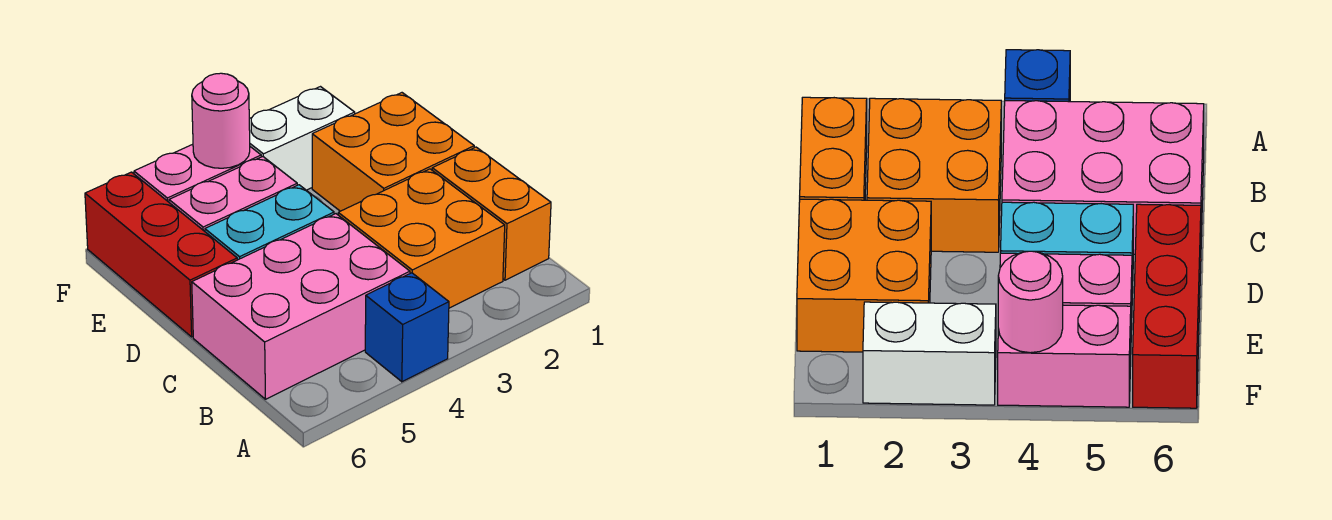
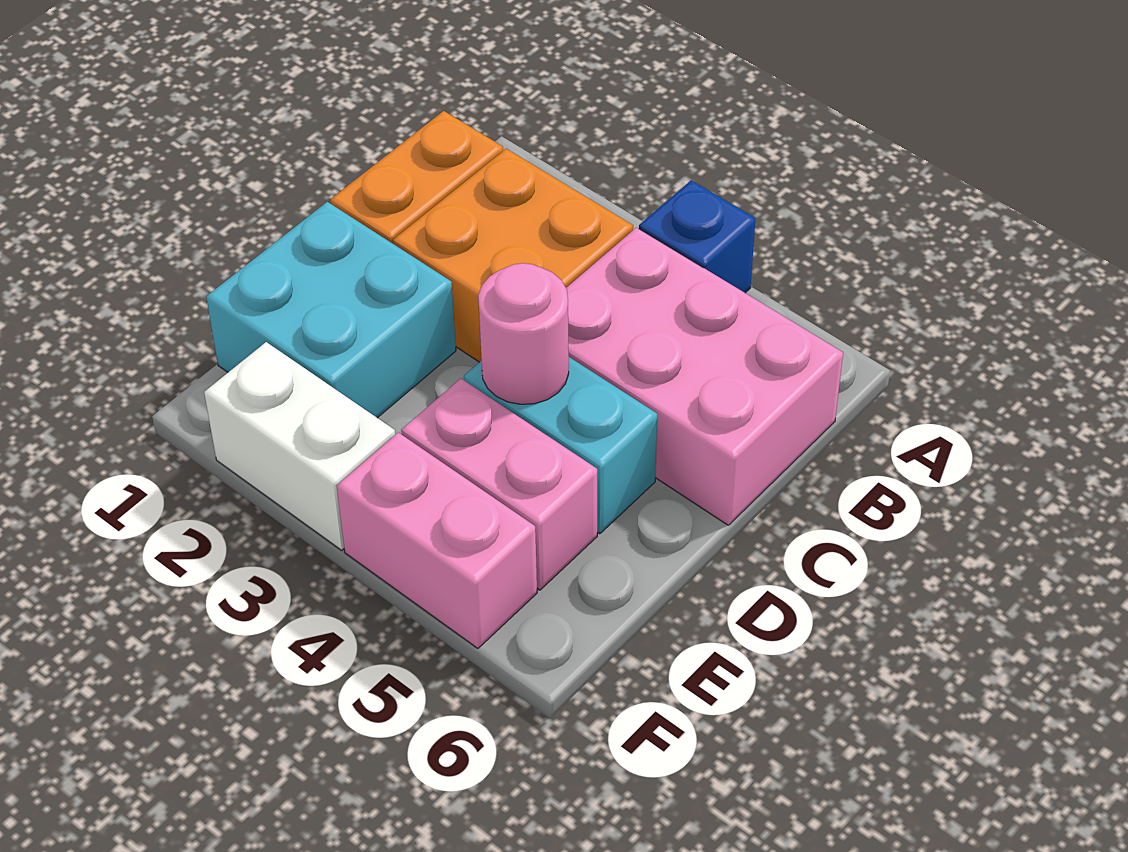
orange brick D1:E2 level 1 -> cyan brick D1:E2 level 1
red brick D6:F6 level 1 -> none
pink round brick F4 level 2 -> pink round brick D4 level 2

